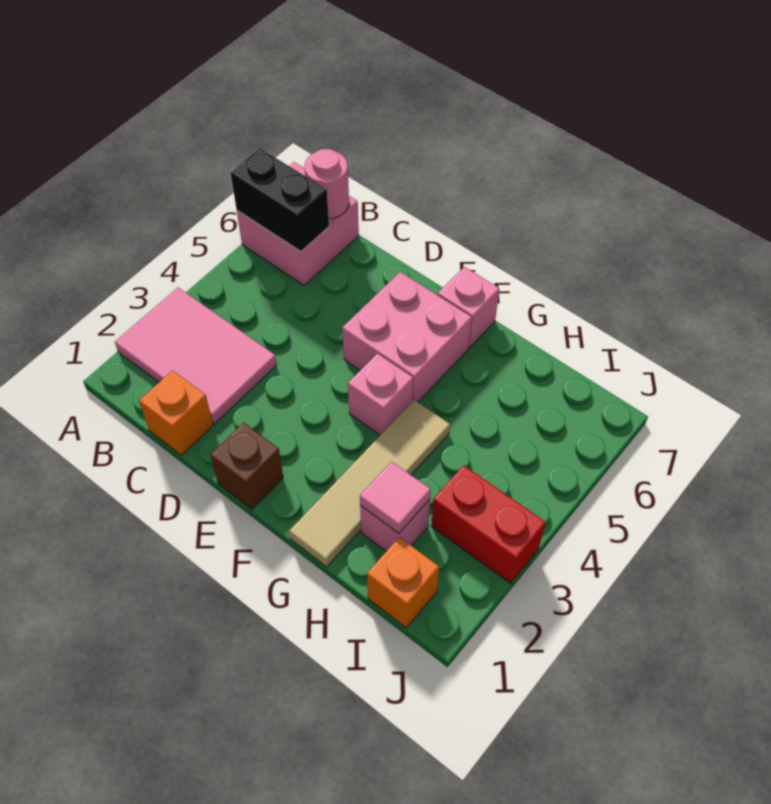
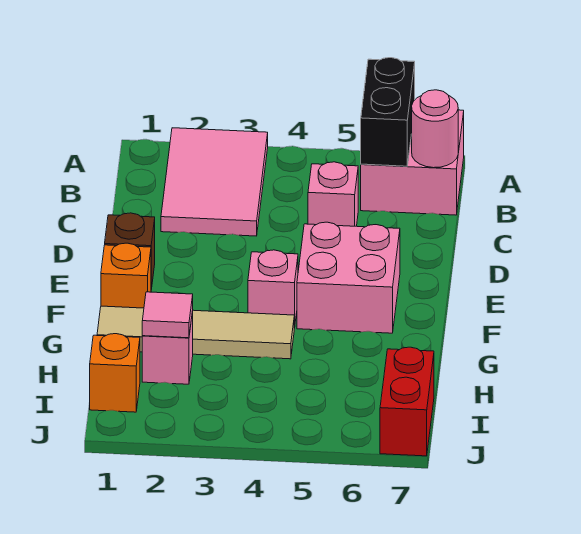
orange brick C1 level 1 -> orange brick F1 level 1
pink brick F7 level 1 -> pink brick C5 level 1
red brick I3:J3 level 1 -> red brick I7:J7 level 1

